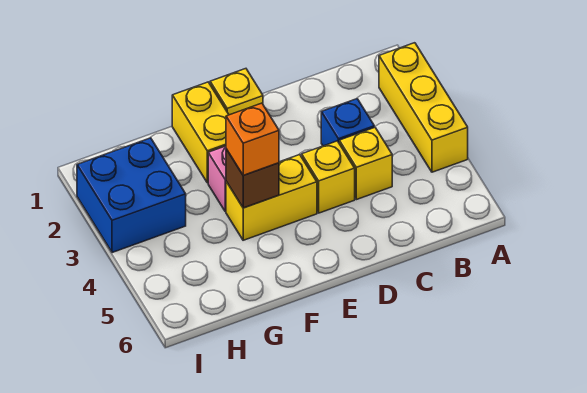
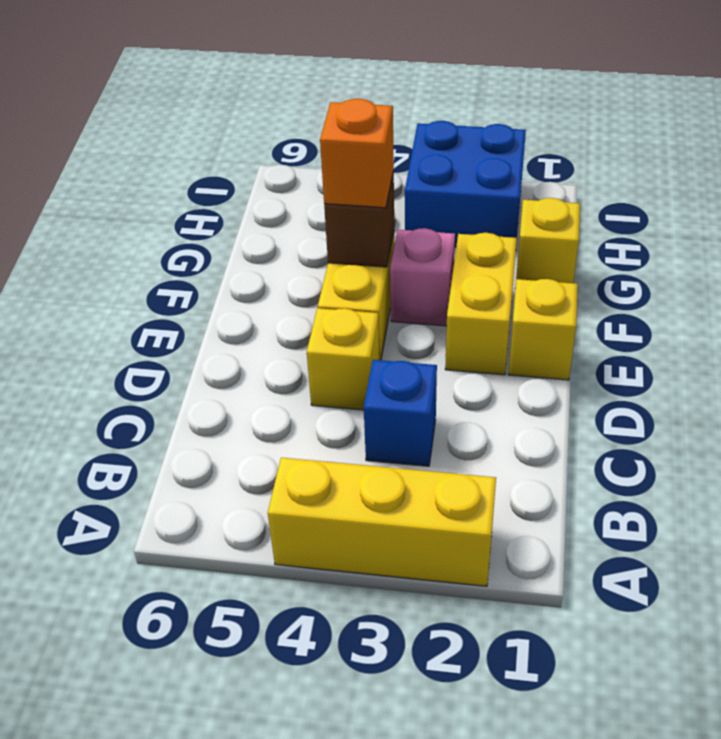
yellow brick C4 level 1 -> yellow brick G1 level 1
yellow brick F1:F2 level 1 -> yellow brick E2:F2 level 1

